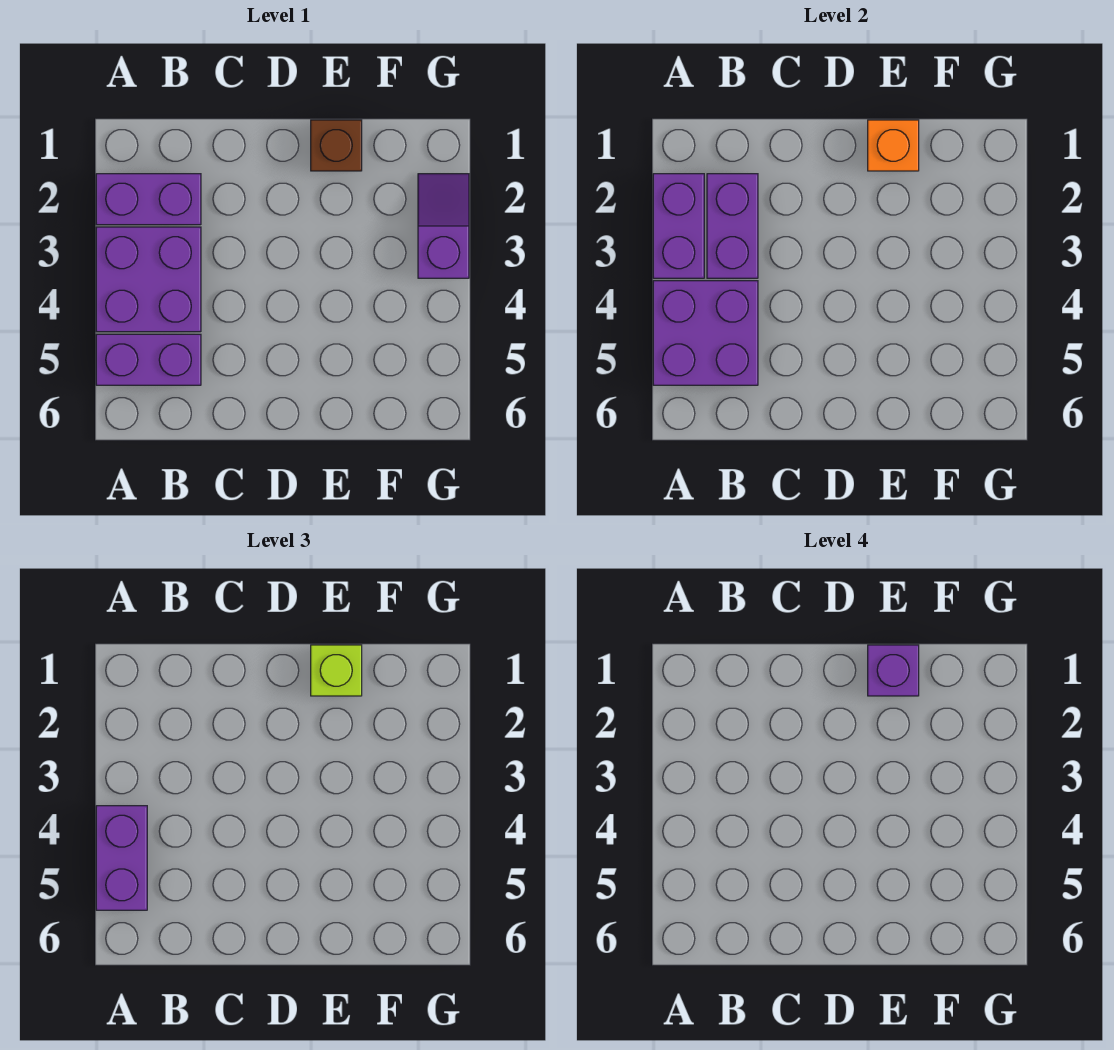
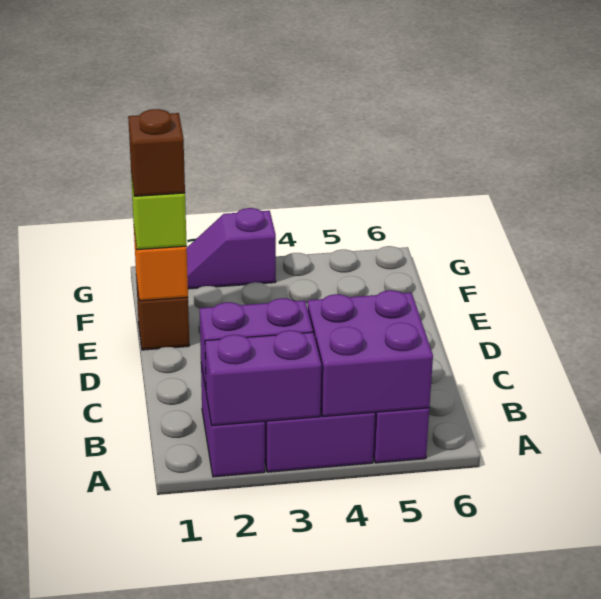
purple brick A4:A5 level 3 -> none
purple brick E1 level 4 -> brown brick E1 level 4

